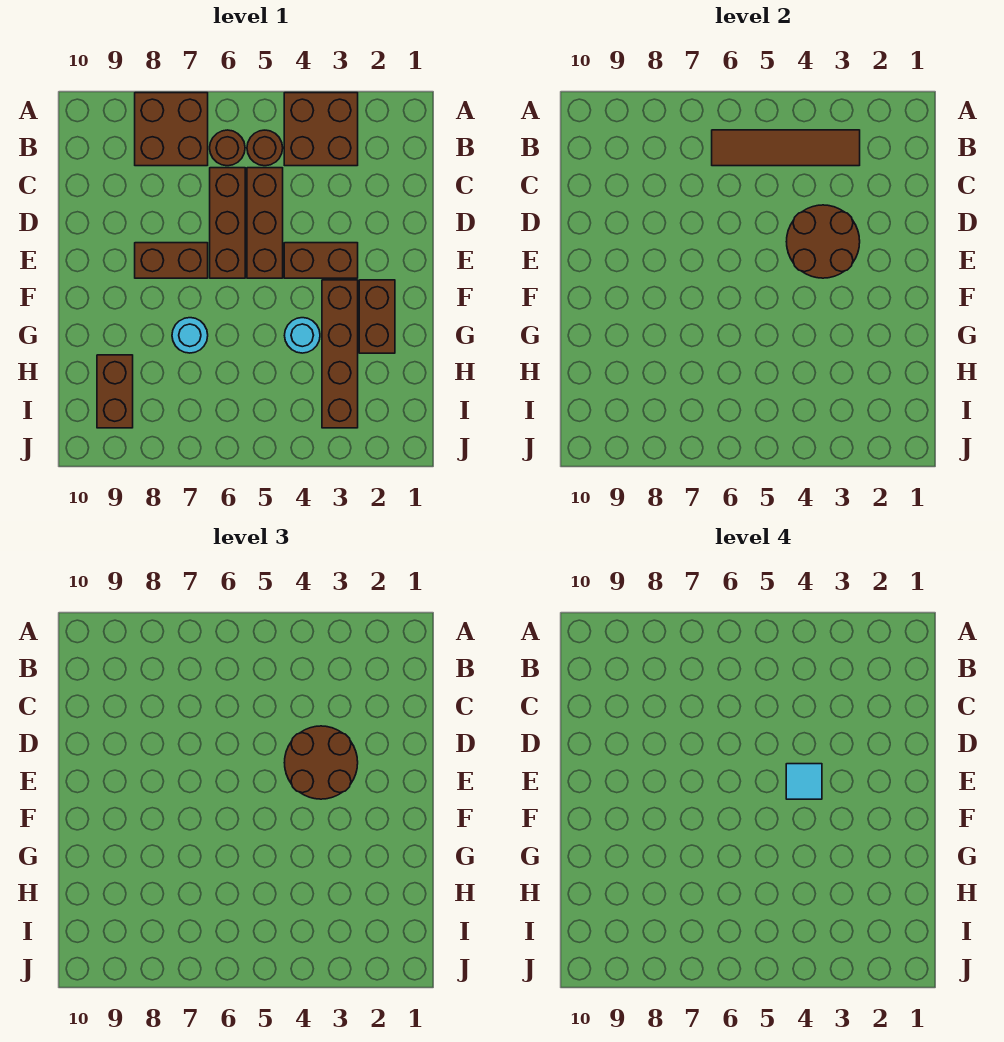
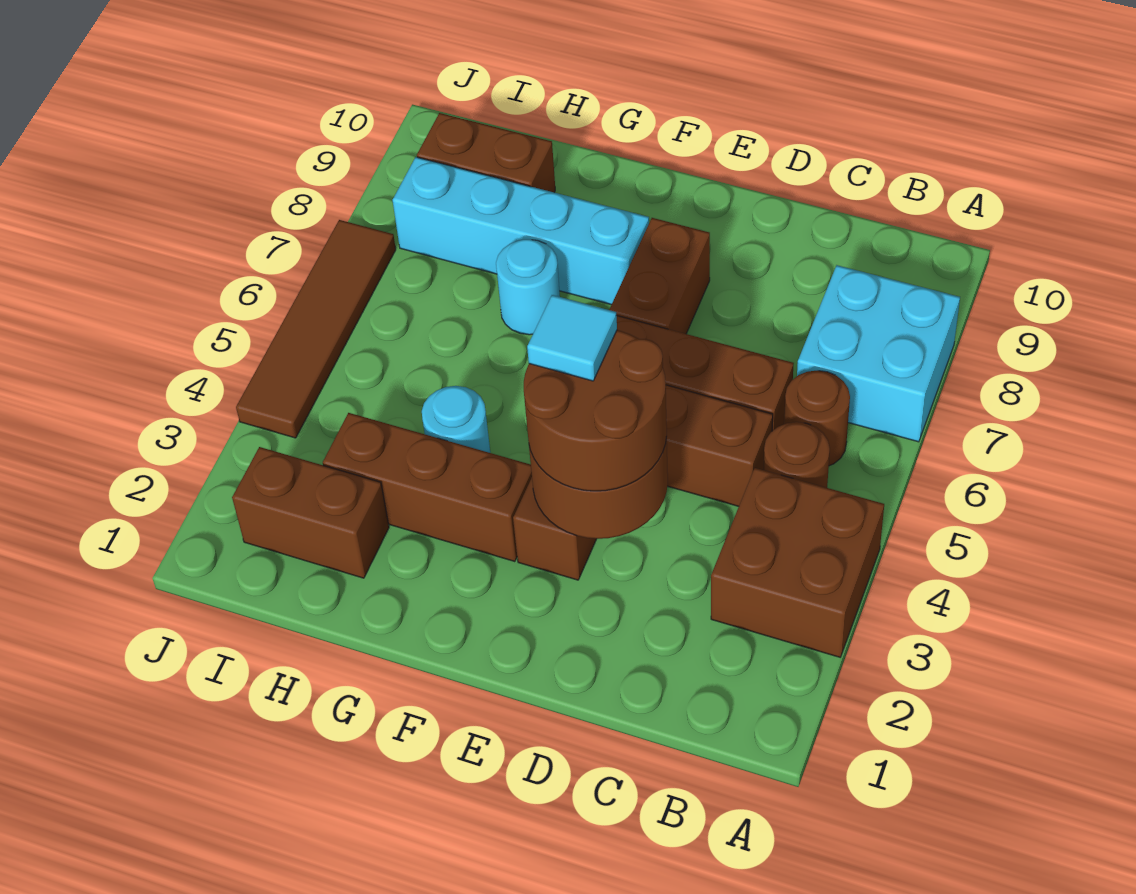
brown brick A7:B8 level 1 -> cyan brick A7:B8 level 1
brown tile B3:B6 level 2 -> brown tile J4:J7 level 1
brown brick F2:G2 level 1 -> brown brick H2:I2 level 1
brown brick F3:I3 level 1 -> brown brick F3:H3 level 1
none -> cyan brick F8:I8 level 1

